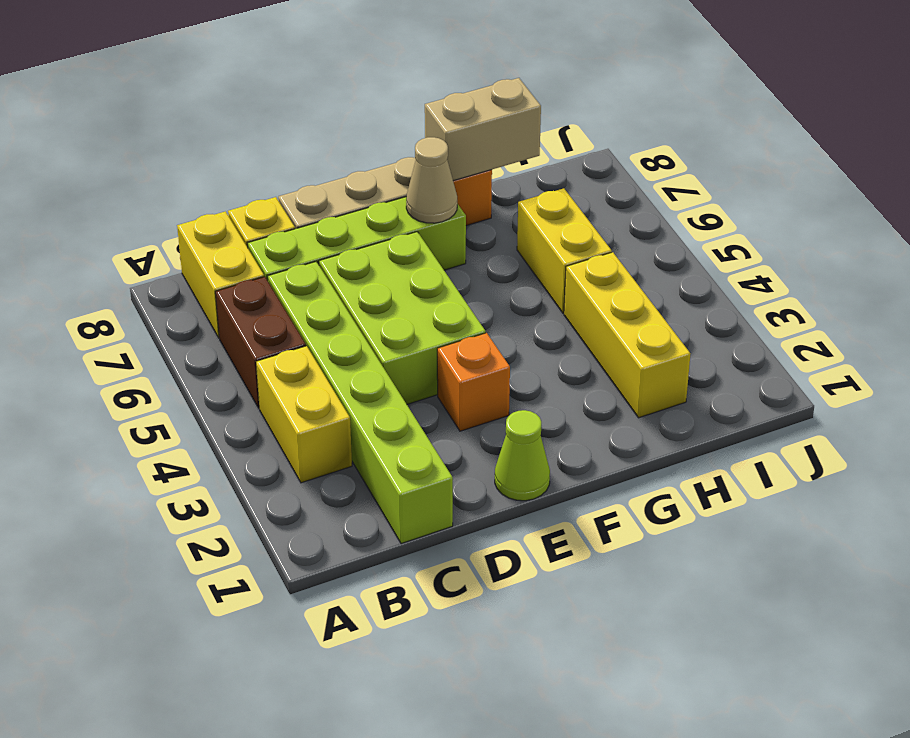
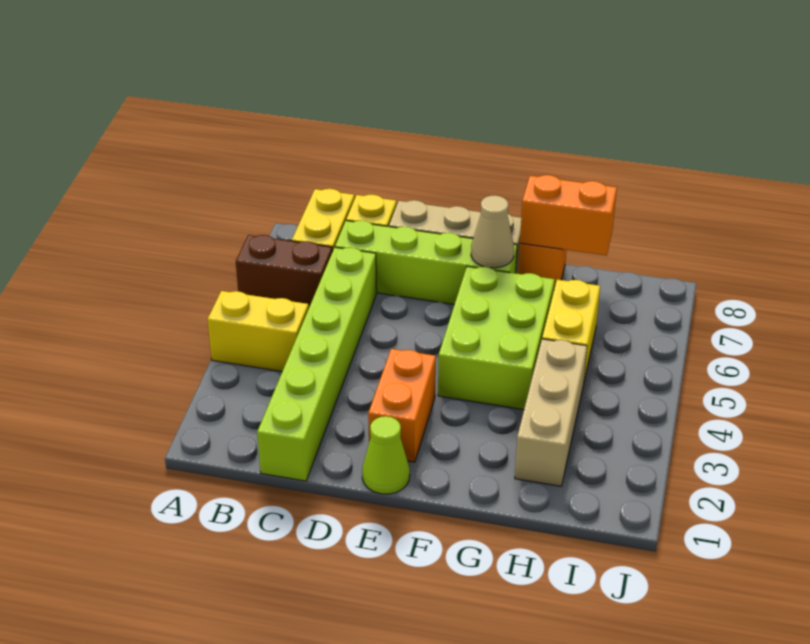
yellow brick B3:B4 level 1 -> yellow brick A4:B4 level 1
brown brick B5:B6 level 1 -> brown brick A6:B6 level 1
lime brick D4:E6 level 1 -> lime brick F4:G6 level 1
orange brick E3 level 1 -> orange brick E2:E3 level 1
tan brick G8:H8 level 2 -> orange brick G8:H8 level 2
yellow brick H2:H4 level 1 -> tan brick H2:H4 level 1

